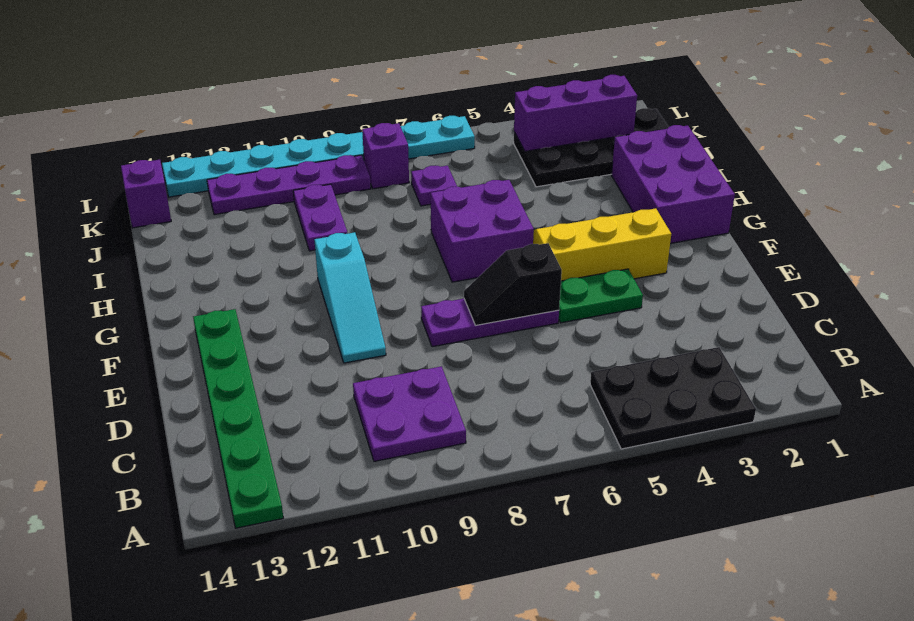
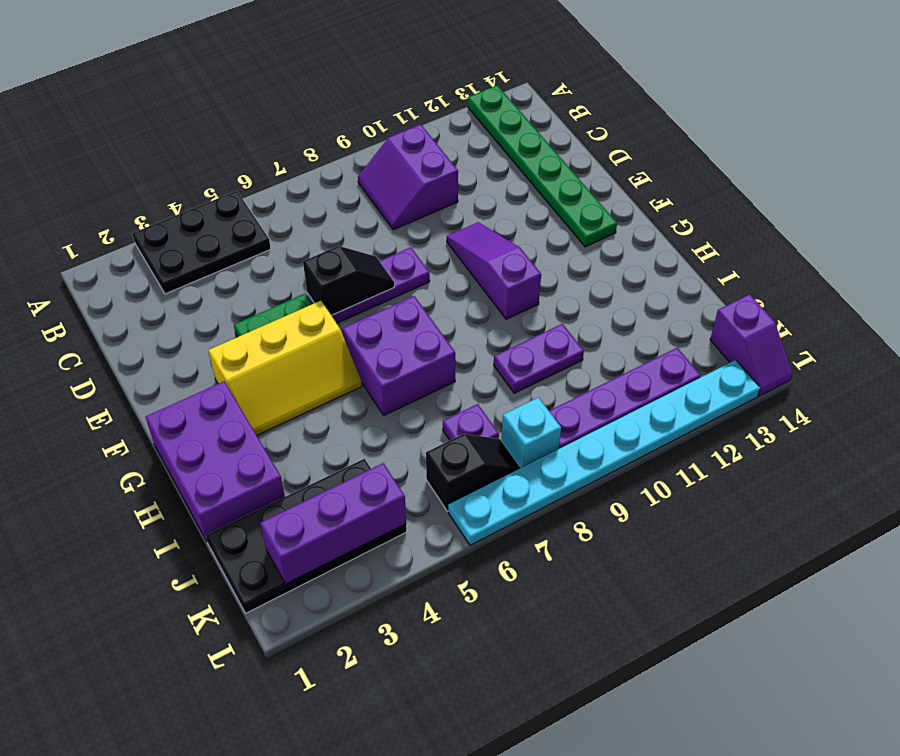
purple plate B9:C10 level 1 -> purple slope B9:C10 level 1 top 10
cyan slope E10:G10 level 1 top G -> purple slope E10:G10 level 1 top G
purple plate I10:J10 level 1 -> purple plate I9:I10 level 1
none -> black slope K6:K7 level 1 top 6
purple brick K8 level 1 -> cyan brick K8 level 1

